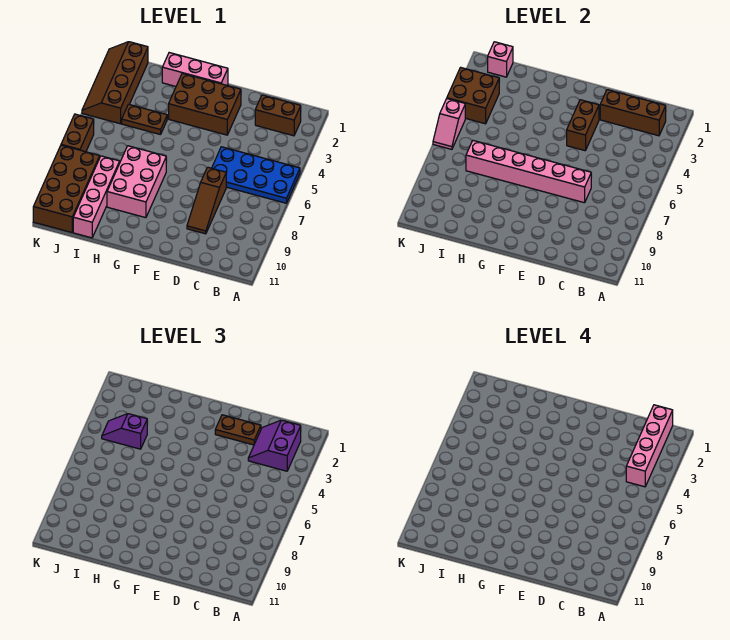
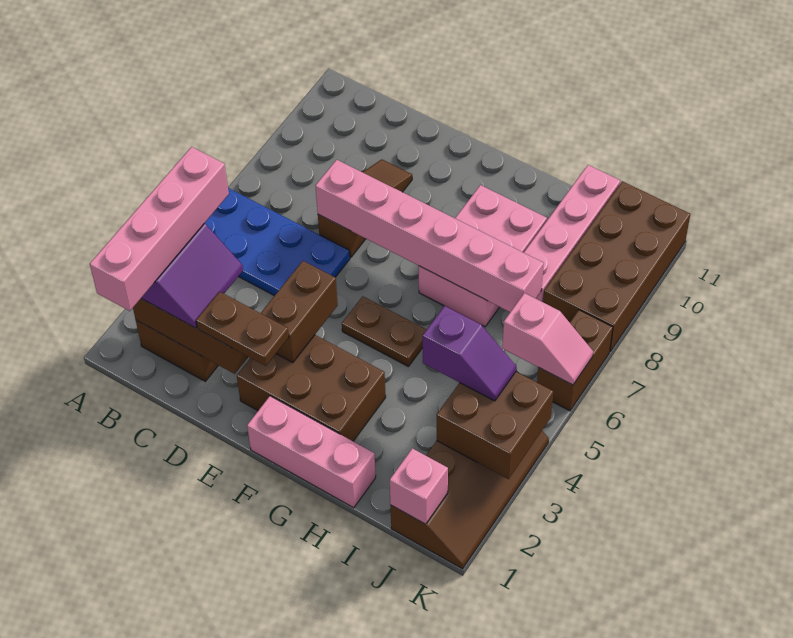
brown plate H4:I4 level 1 -> brown plate F5:G5 level 1
pink slope K5:K6 level 2 top 5 -> pink slope J6:K6 level 2 top J

